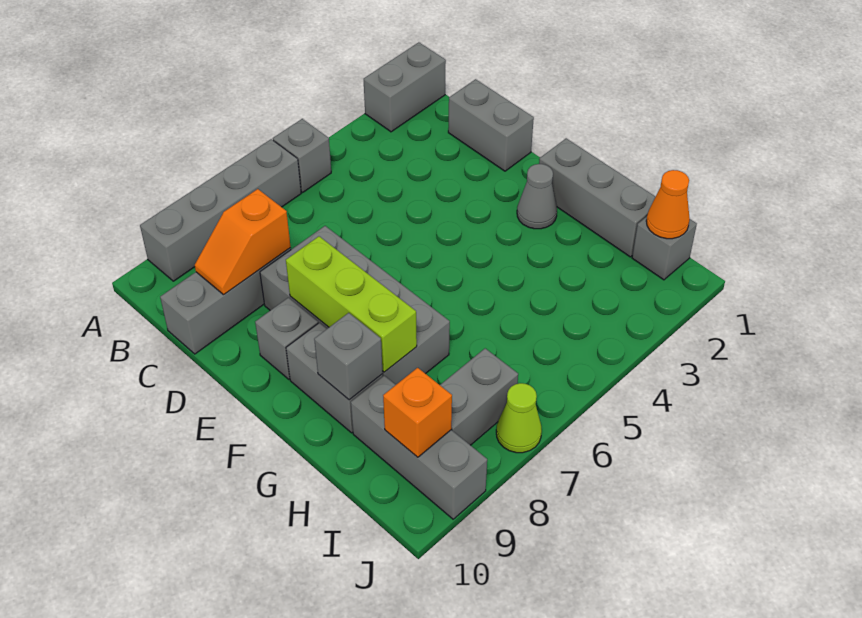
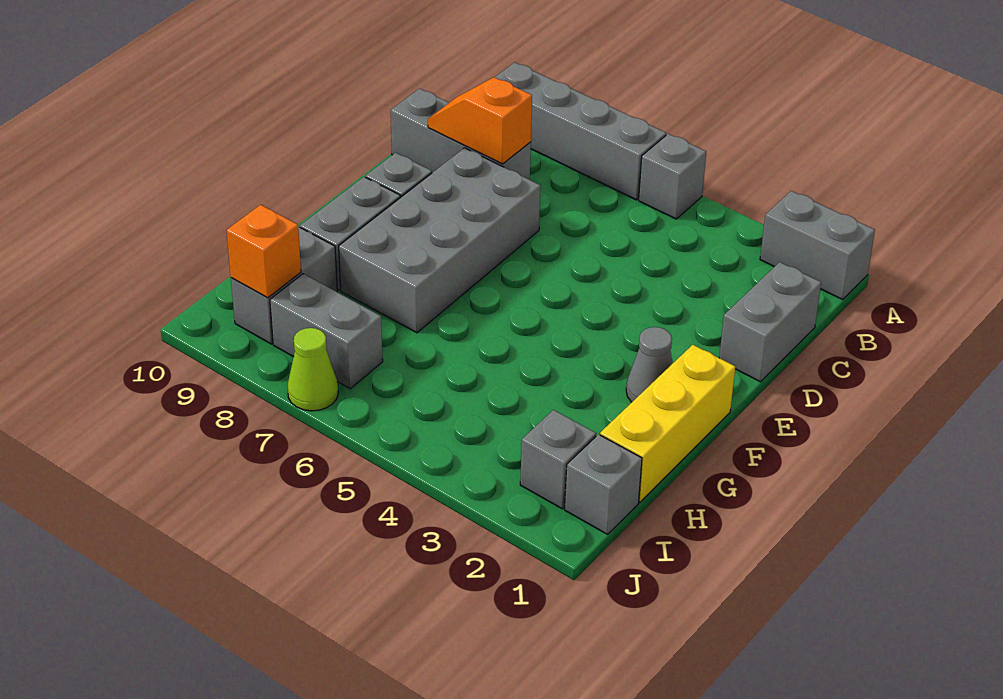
lime brick E8:G8 level 2 -> none
grey brick F1:H1 level 1 -> yellow brick F1:H1 level 1
grey brick G9 level 2 -> grey brick I2 level 1
grey brick H9:J9 level 1 -> grey brick H9:I9 level 1
orange cone I1 level 2 -> none

